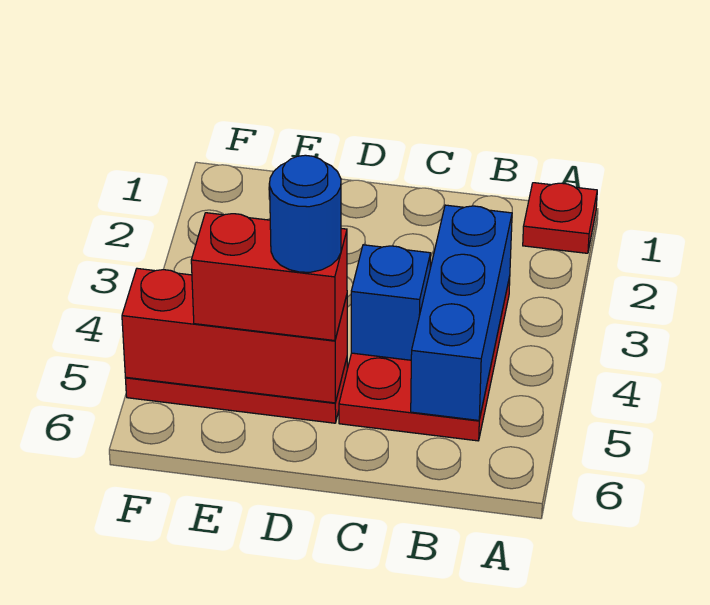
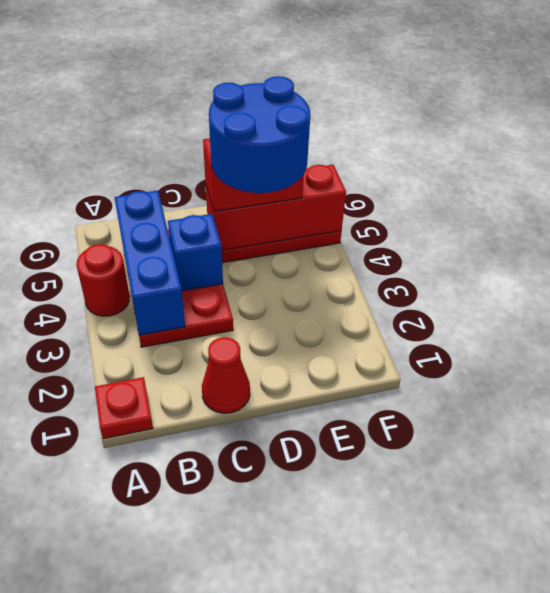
none -> red round brick A4 level 1
none -> red cone C1 level 1
blue round brick D5 level 4 -> blue round brick D4:E5 level 4

